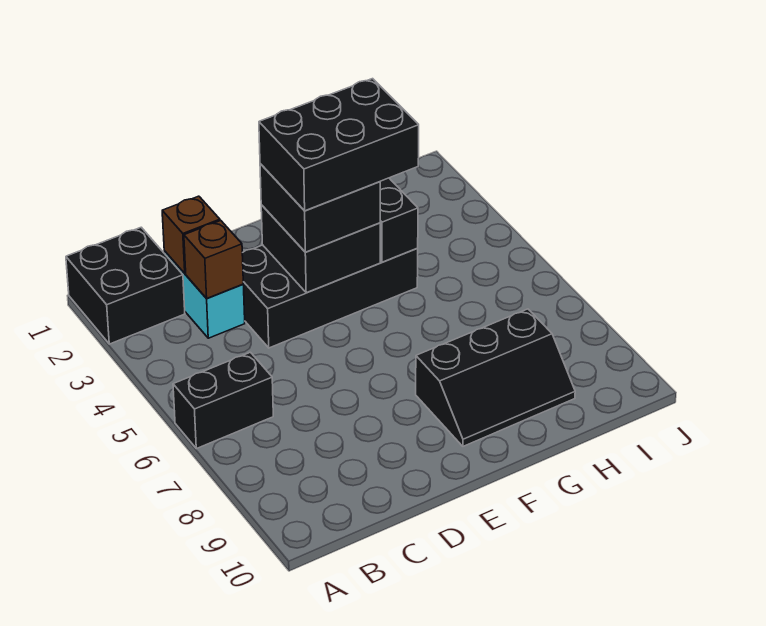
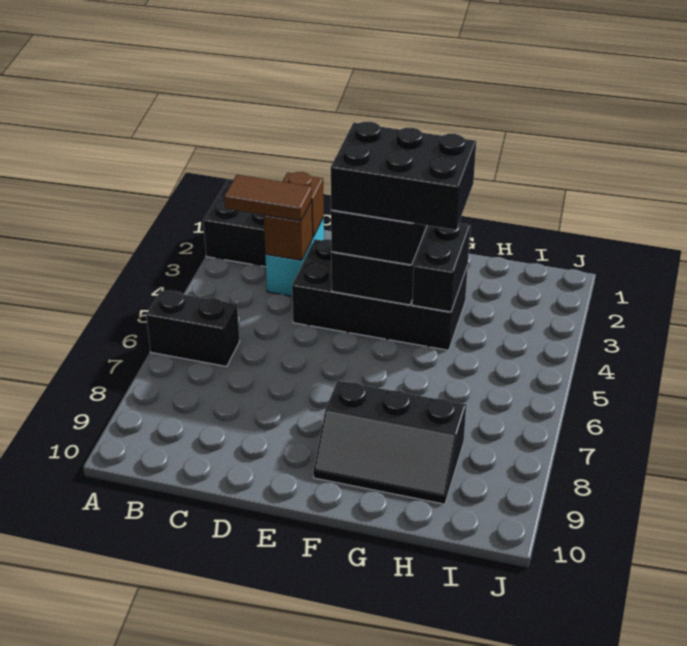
none -> brown tile B3:C3 level 3

